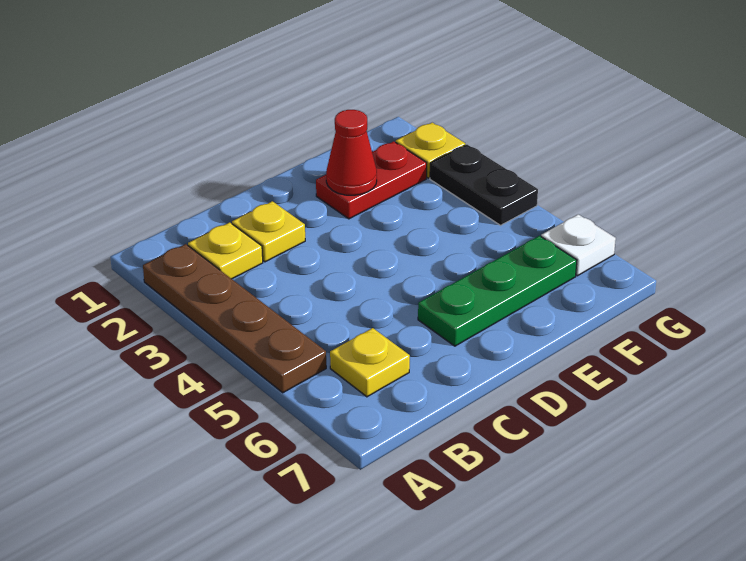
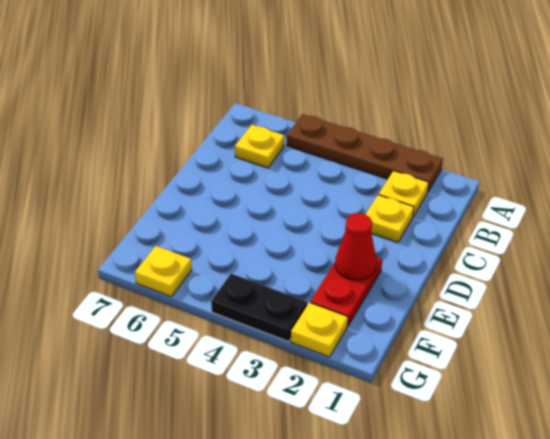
green plate D6:F6 level 1 -> none
white plate G6 level 1 -> yellow plate G6 level 1

